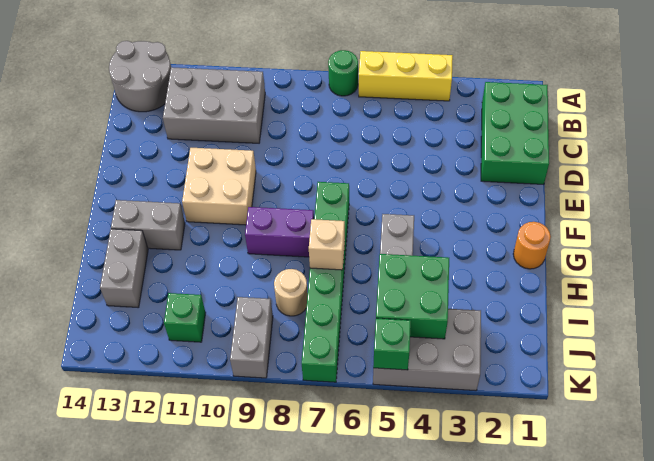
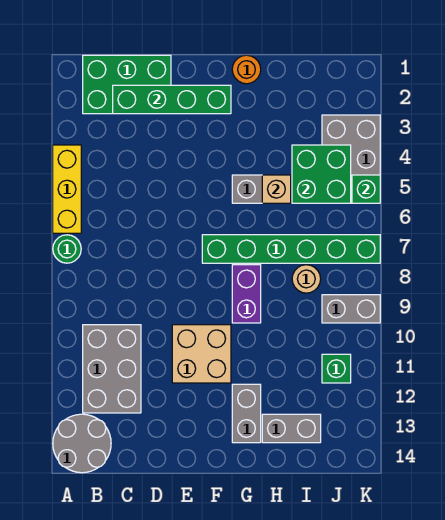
none -> green brick C2:F2 level 2
tan brick H7 level 2 -> tan brick H5 level 2

